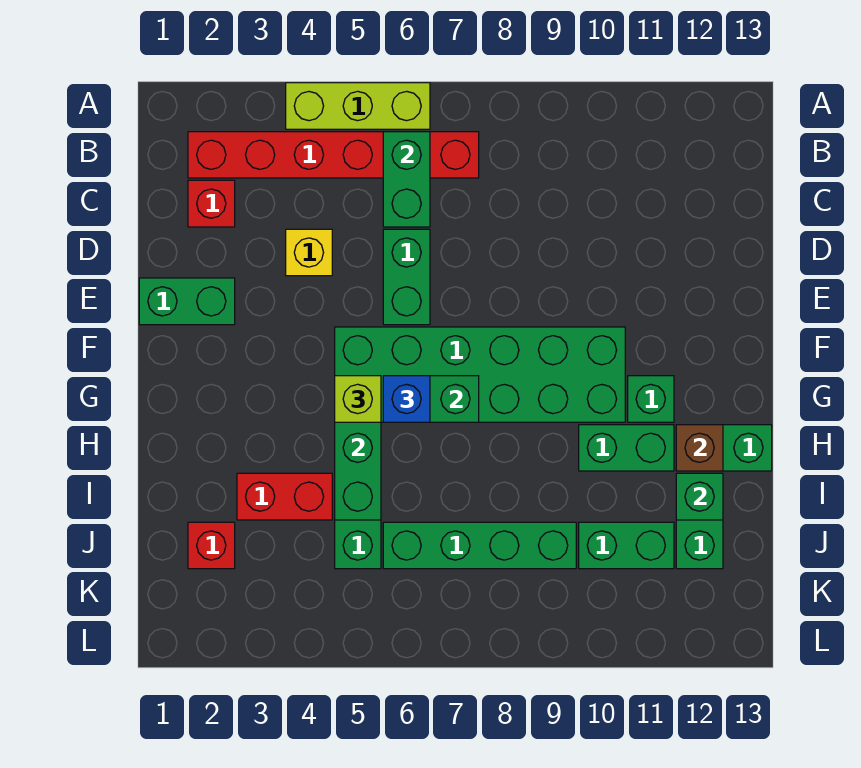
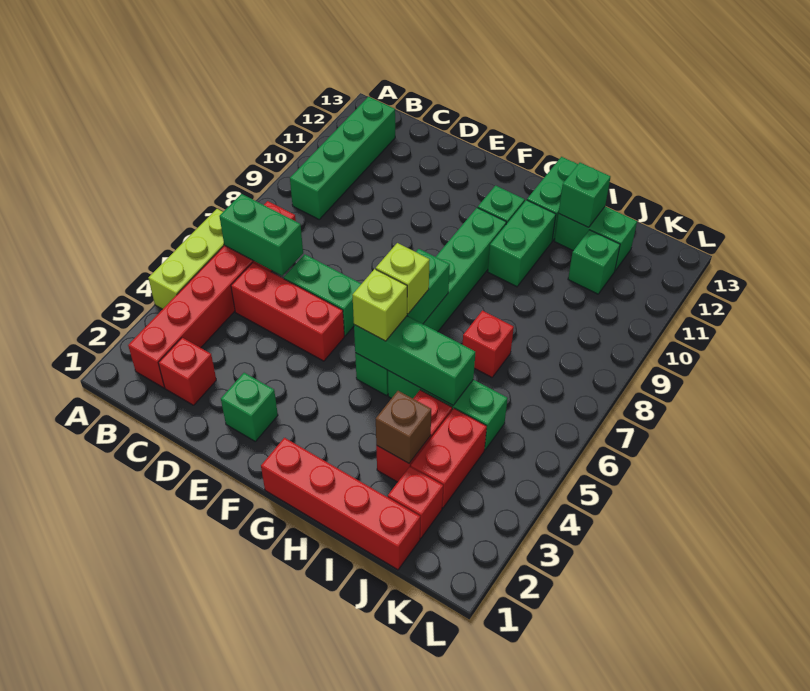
none -> red brick C5:E5 level 1
yellow brick D4 level 1 -> none
green brick E1:E2 level 1 -> green brick E2 level 1
green brick F5:G10 level 1 -> green brick G5:G10 level 1
none -> red brick G1:J1 level 1
blue brick G6 level 3 -> lime brick G6 level 3
brown brick H12 level 2 -> brown brick I3 level 2
none -> red brick I7 level 1
none -> red brick J3:J4 level 1
green brick J6:J9 level 1 -> green brick B9:B12 level 1
green brick J10:J11 level 1 -> green brick J11 level 1

